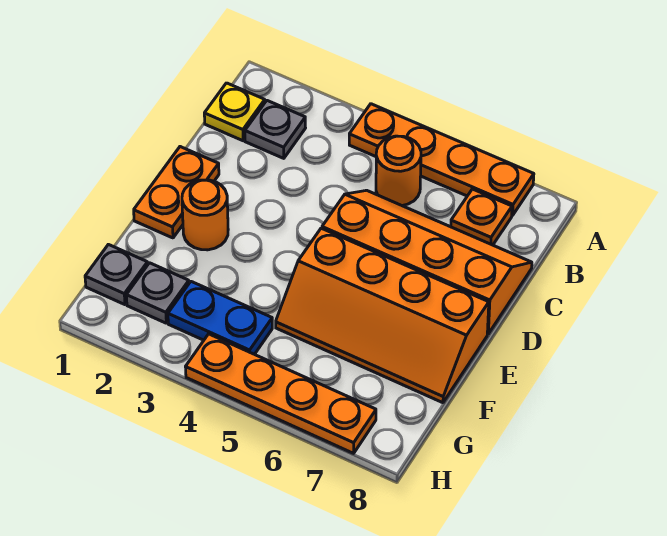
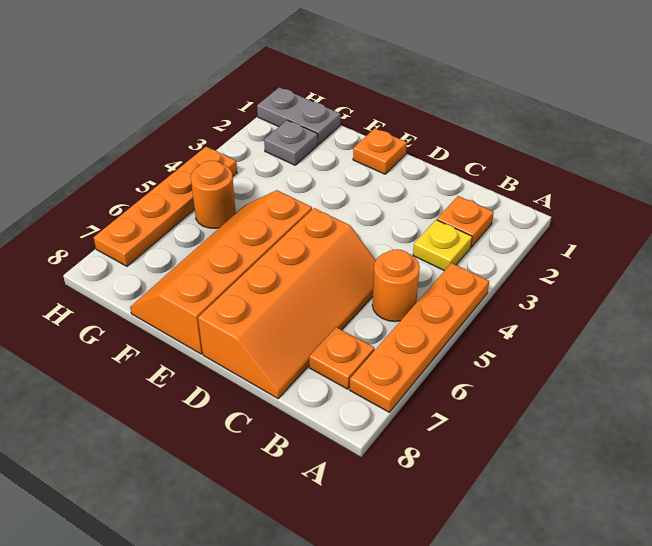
yellow plate B1 level 1 -> yellow plate B3 level 1
grey plate B2 level 1 -> orange plate B2 level 1
orange plate D1:E1 level 1 -> orange plate E1 level 1
orange round brick E2 level 1 -> orange round brick G5 level 1
grey plate G1 level 1 -> grey plate G1:H1 level 1
blue plate G3:G4 level 1 -> none

